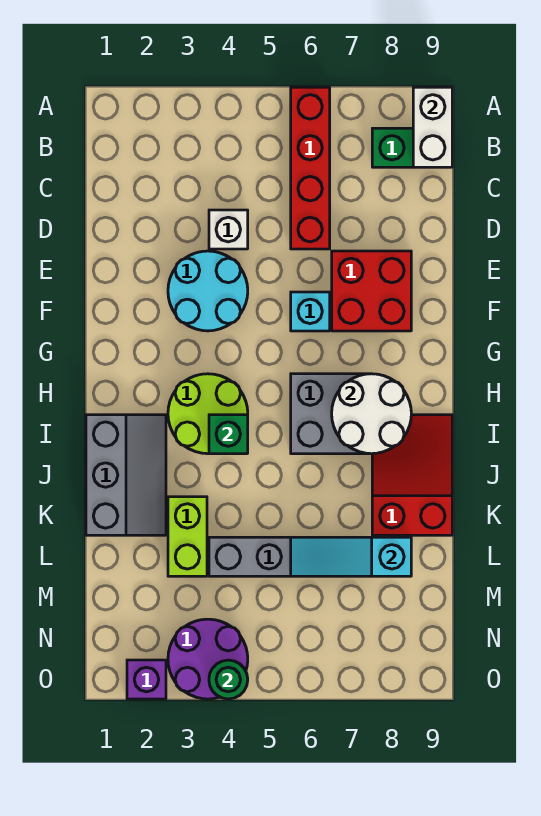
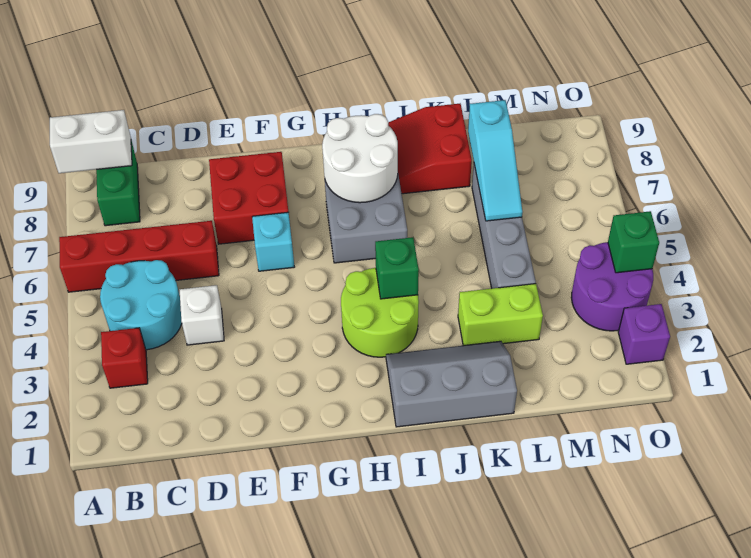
none -> red brick B3 level 1
cyan round brick E3:F4 level 1 -> cyan round brick B4:C5 level 1
green round brick O4 level 2 -> green brick O4 level 2

